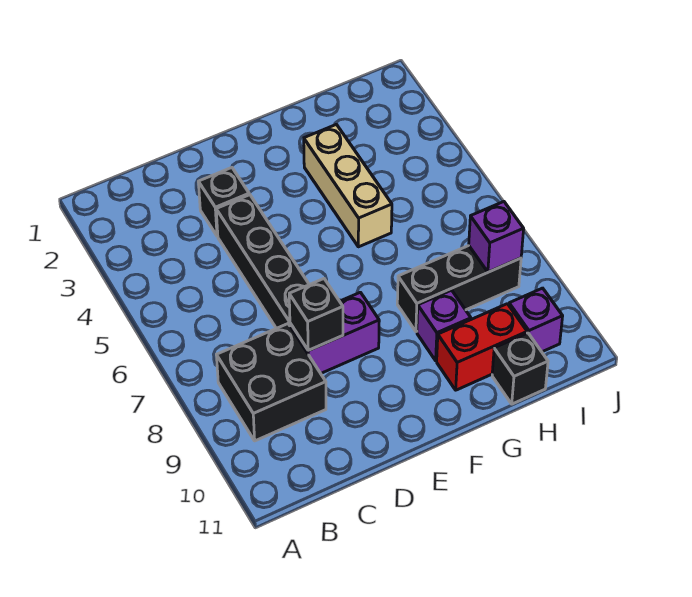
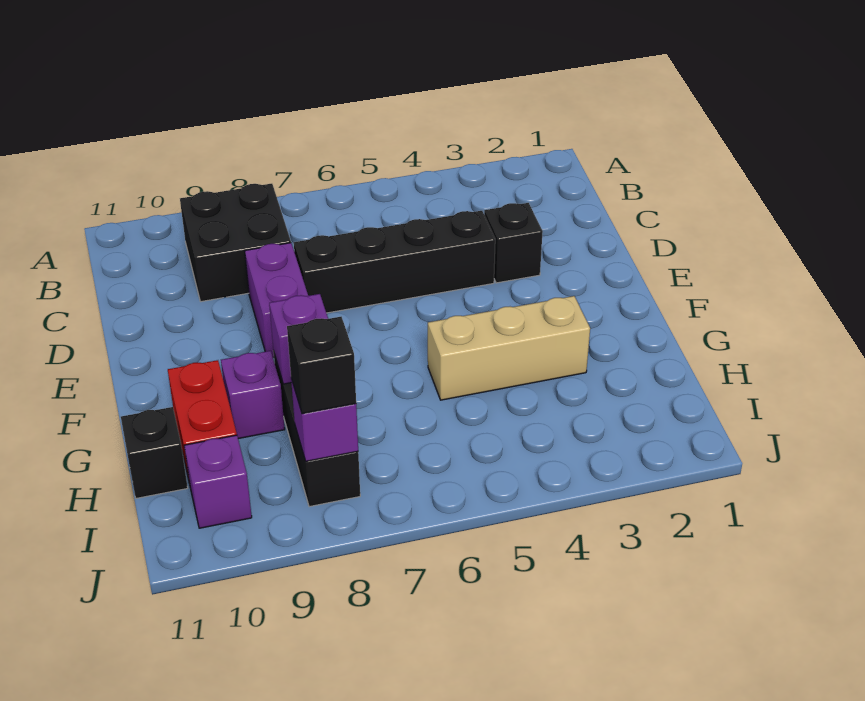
black brick D8 level 2 -> black brick I8 level 3
none -> purple brick G8 level 2

